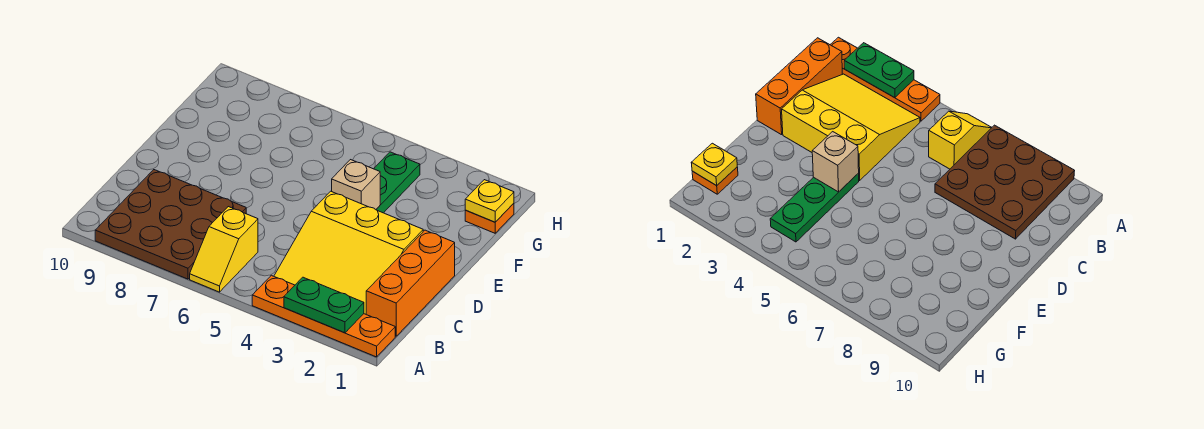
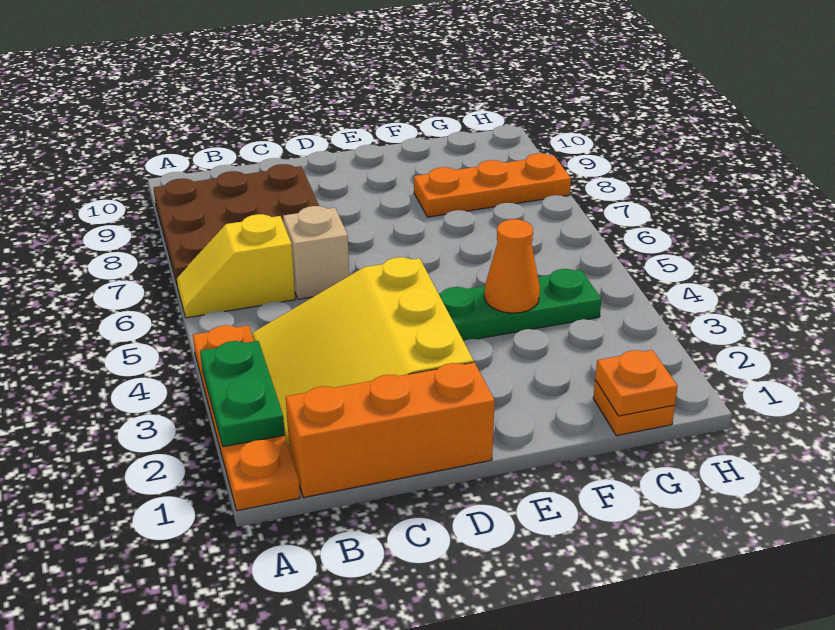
tan brick E4 level 2 -> tan brick C6 level 1
none -> orange cone F4 level 2
none -> orange plate F8:H8 level 1
yellow plate G1 level 2 -> orange plate G1 level 2

